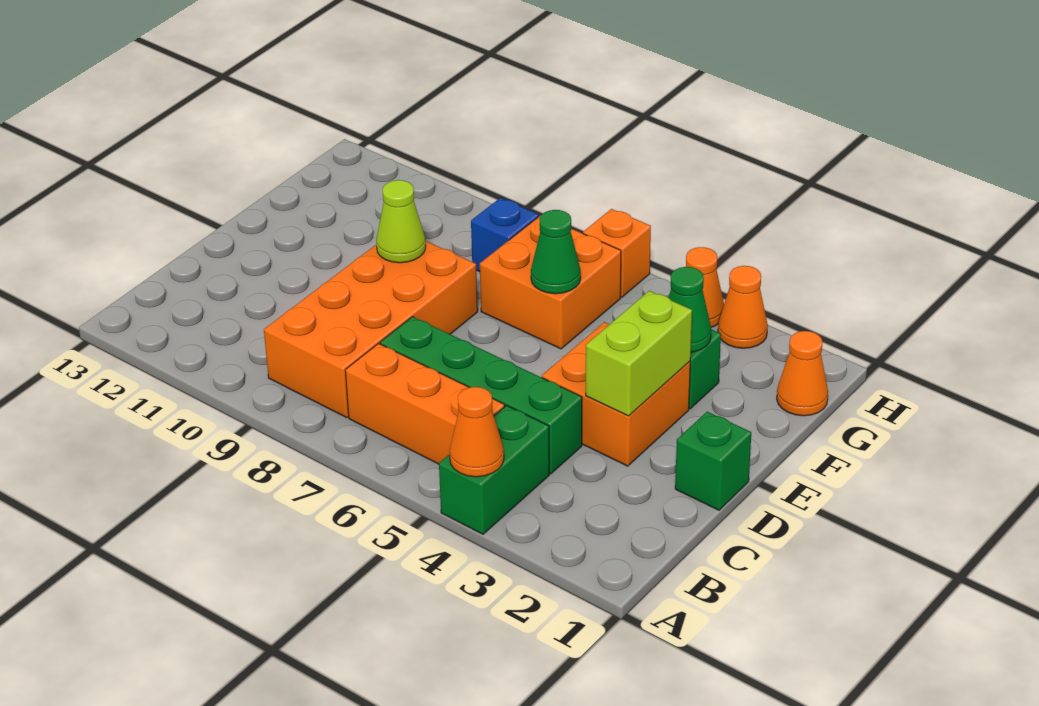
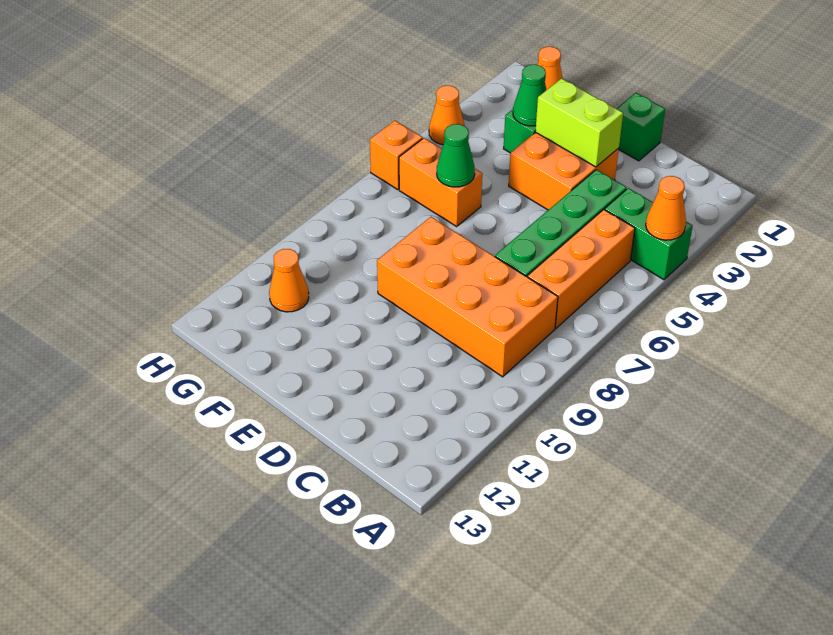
lime cone E9 level 2 -> none
orange brick F6:G7 level 1 -> orange brick F6:G6 level 1
blue brick G8 level 1 -> none
orange cone H3 level 1 -> orange cone G11 level 1

